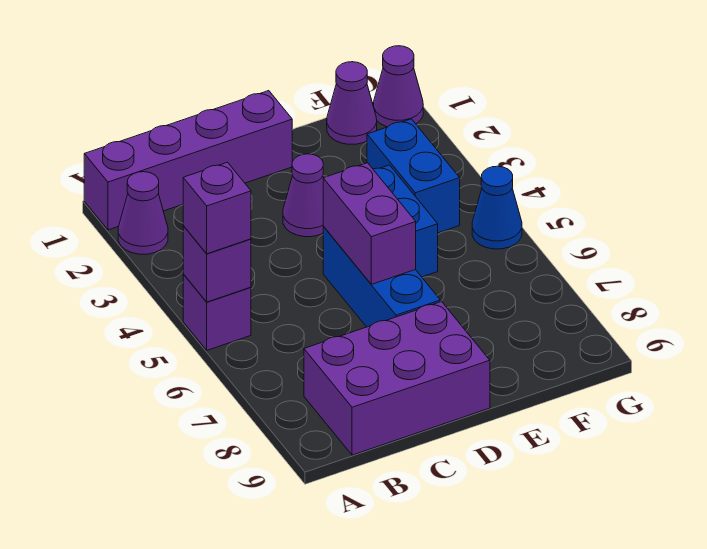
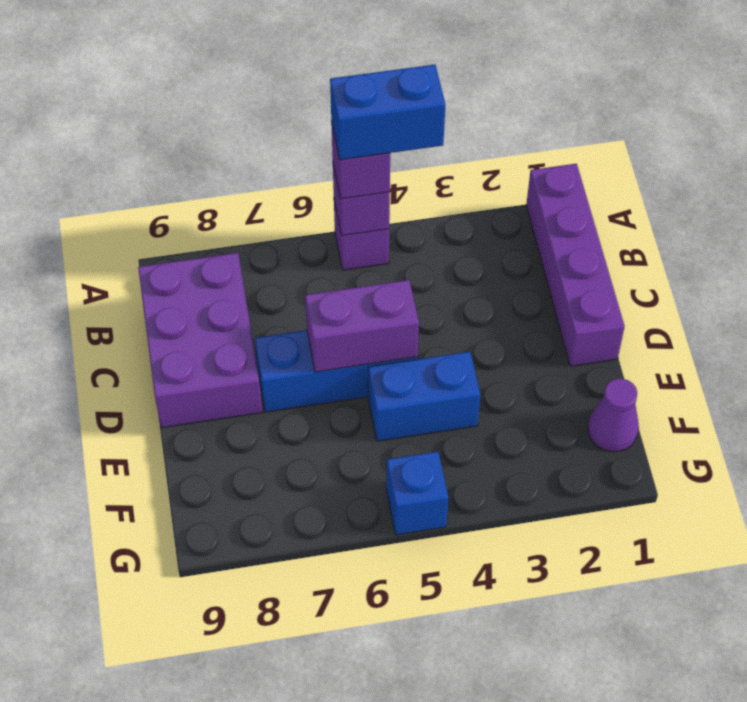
purple cone A2 level 1 -> none
purple cone D3 level 1 -> none
blue brick F3:F4 level 1 -> blue brick A4:A5 level 4
purple cone G1 level 1 -> none
blue cone G5 level 1 -> blue brick G5 level 1

